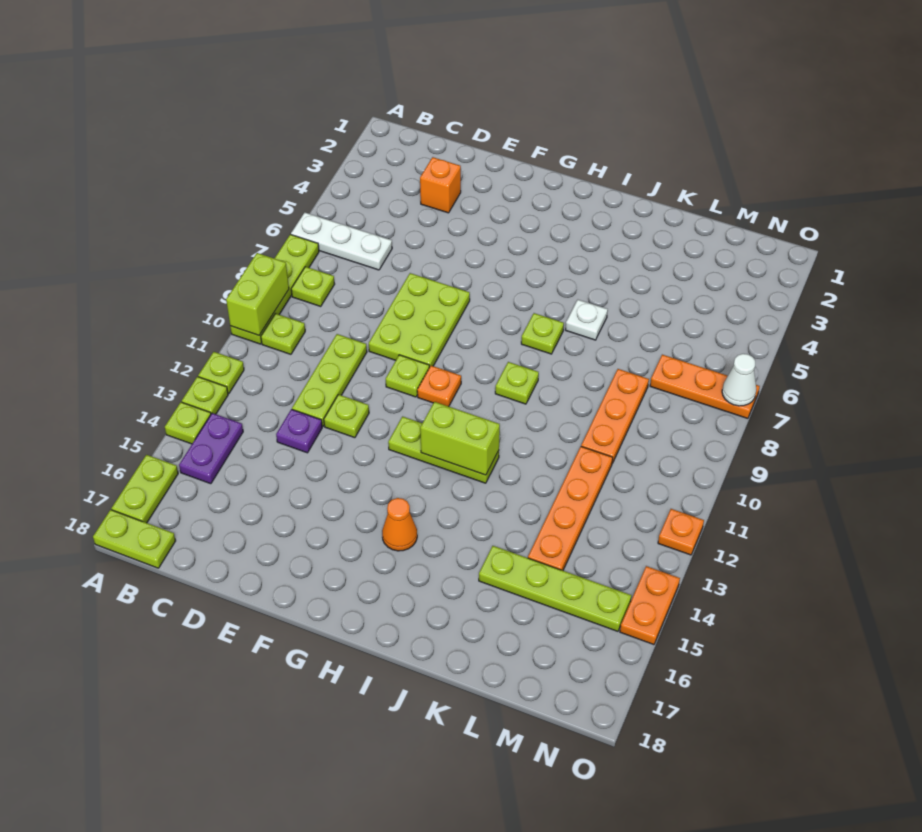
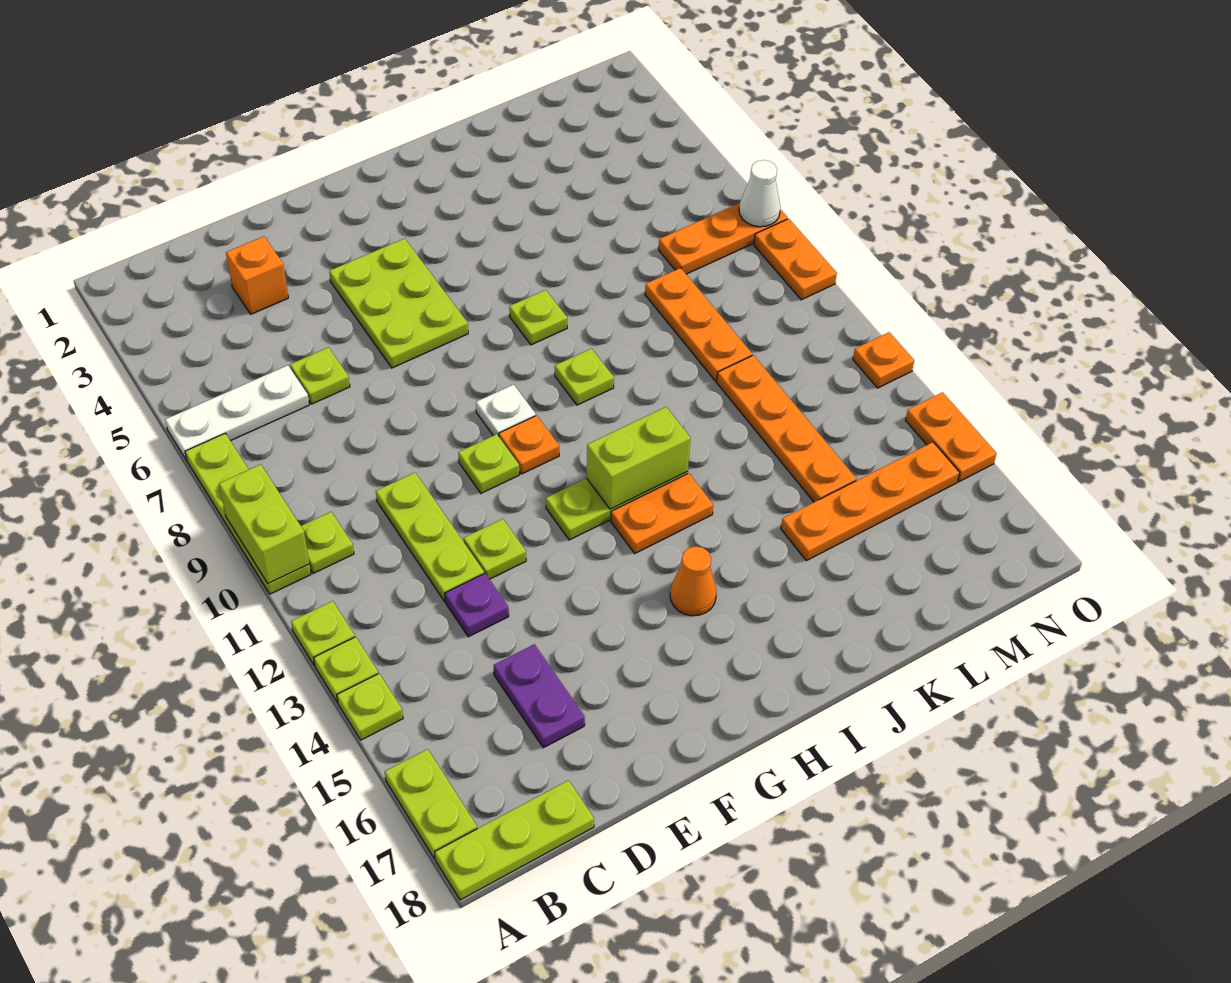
lime plate A18:B18 level 1 -> lime plate A18:C18 level 1
lime plate B8 level 1 -> lime plate D6 level 1
purple plate B14:B15 level 1 -> purple plate D15:D16 level 1
lime plate E7:F9 level 1 -> lime plate F4:G6 level 1
none -> orange plate H13:I13 level 1
white plate J6 level 1 -> white plate G9 level 1
lime plate K15:N15 level 1 -> orange plate K15:N15 level 1
none -> orange plate O8:O9 level 1

